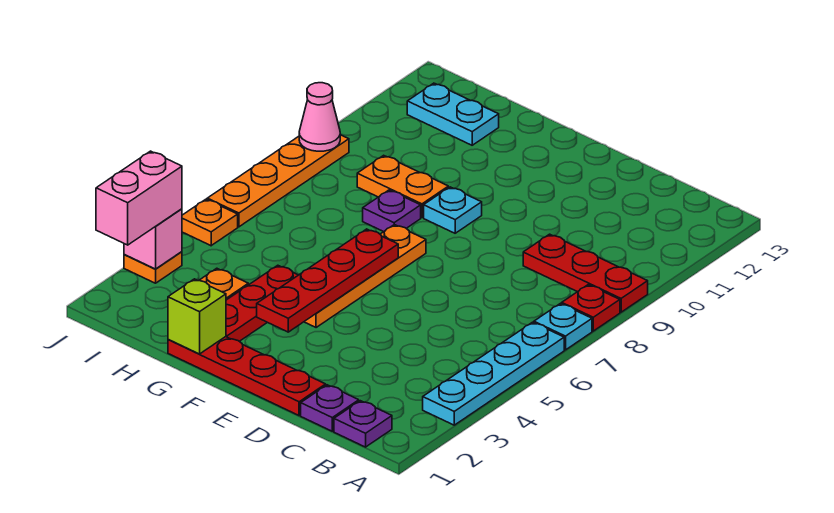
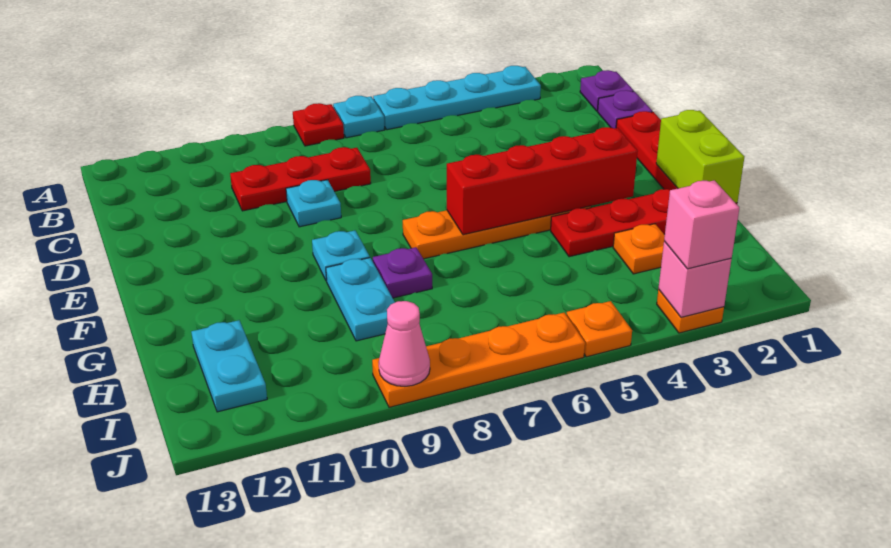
red plate A9:C9 level 1 -> red plate C8:C10 level 1
none -> cyan plate D9 level 1
red plate F3:F6 level 2 -> red brick F3:F6 level 2
lime brick G1 level 2 -> lime brick F1:G1 level 2
orange plate G9:H9 level 1 -> cyan plate G9:H9 level 1
pink brick J2:J3 level 3 -> pink brick J3 level 3

